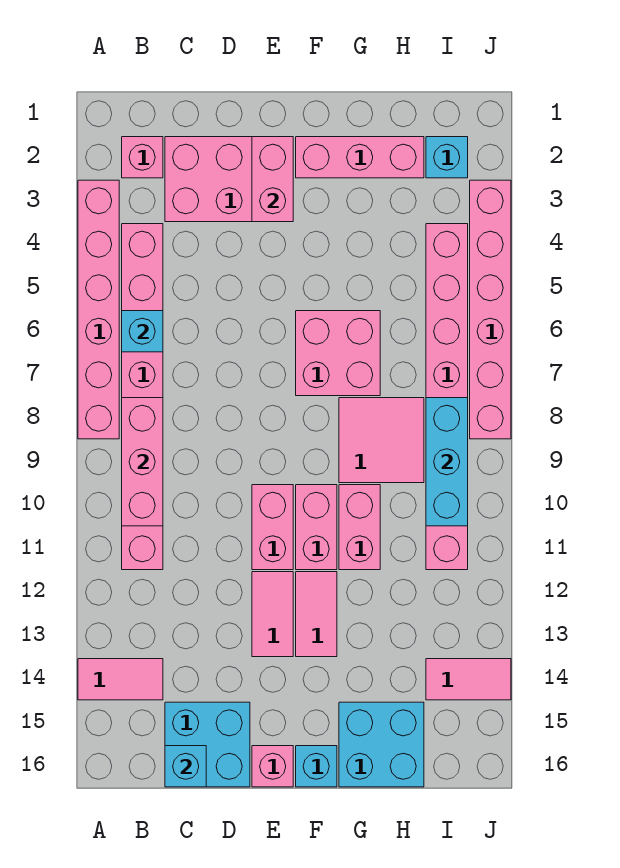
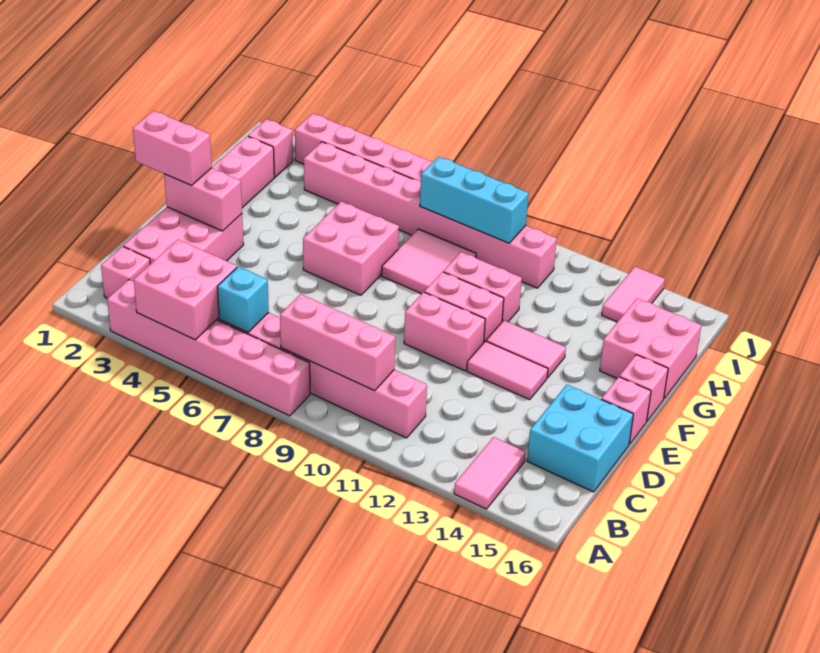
none -> pink brick A4:B5 level 2
cyan brick C16 level 2 -> none
none -> pink brick E1:E2 level 3
cyan brick F16 level 1 -> pink brick F16 level 1
cyan brick G15:H16 level 1 -> pink brick G15:H16 level 1
cyan brick I2 level 1 -> pink brick I2 level 1

